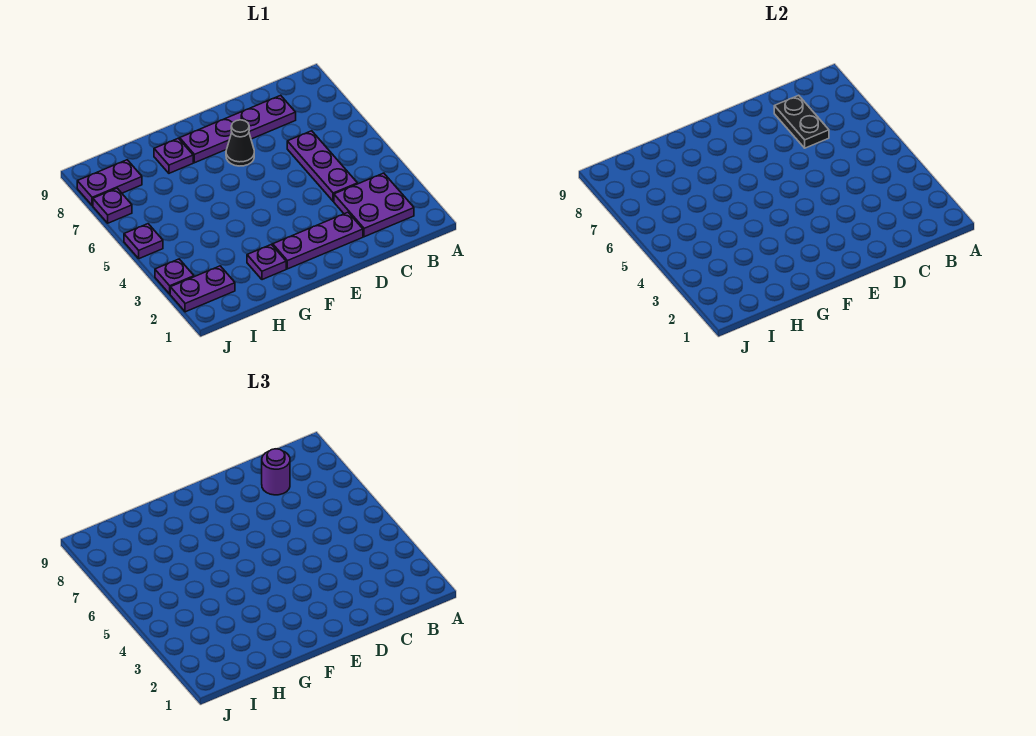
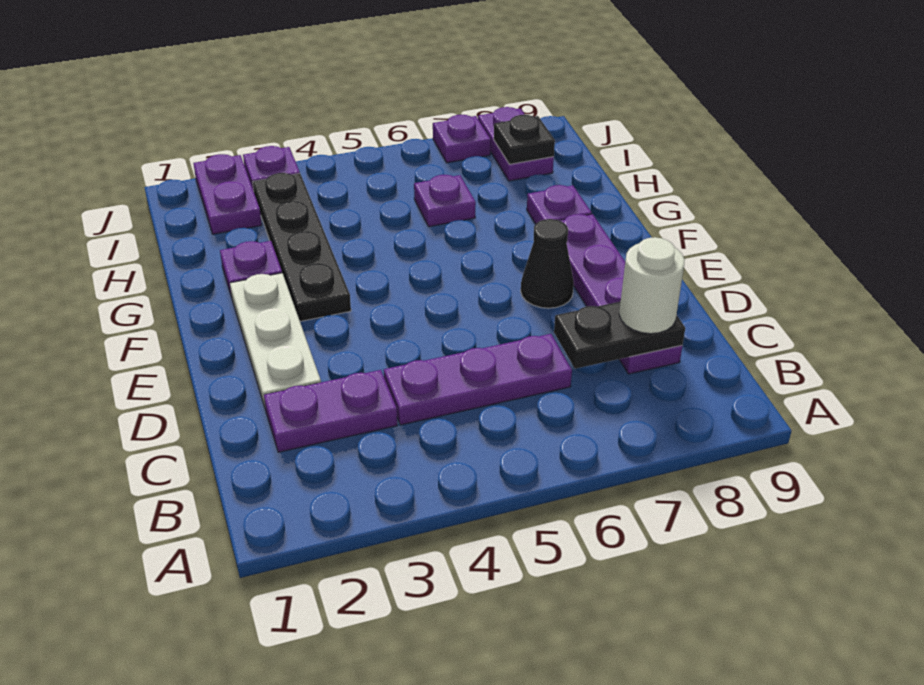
purple plate B2:C3 level 1 -> purple plate C2:C3 level 1
purple round brick C8 level 3 -> white round brick C8 level 3
purple plate D2:F2 level 1 -> white plate D2:F2 level 1
none -> black plate F3:I3 level 1
none -> black plate I8 level 2
purple plate J5 level 1 -> purple plate H6 level 1

